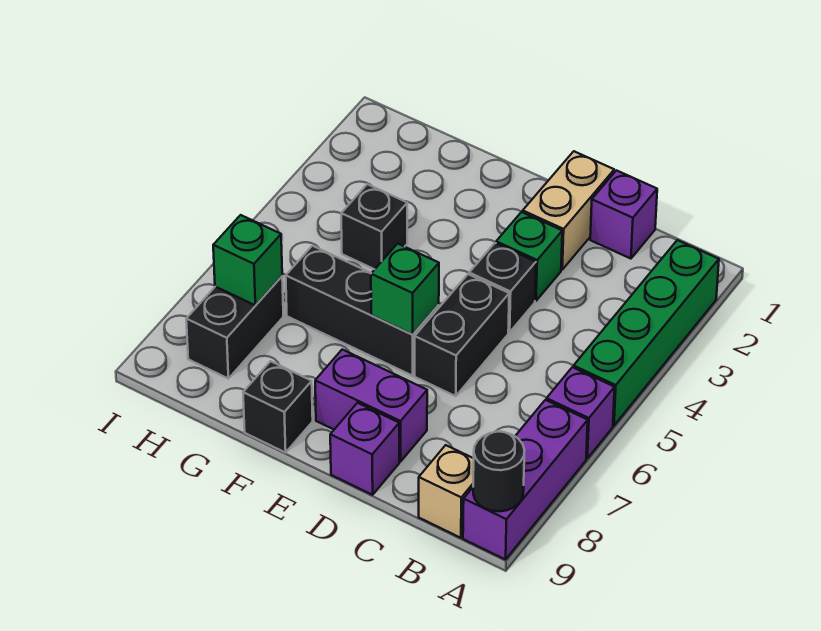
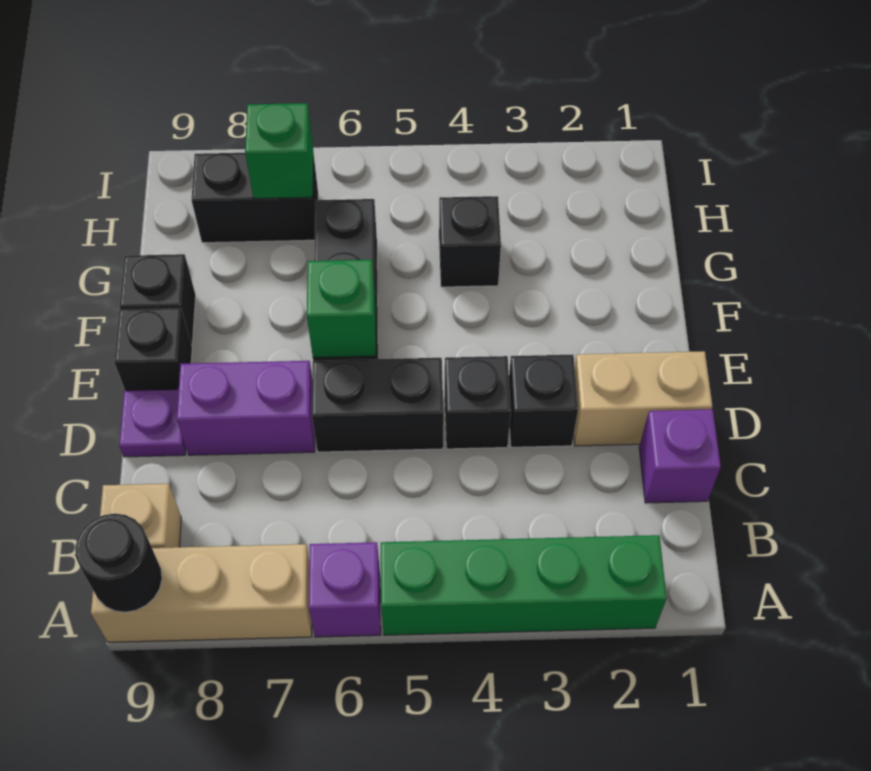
purple brick A7:A9 level 1 -> tan brick A7:A9 level 1
green brick D3 level 1 -> black brick D3 level 1
purple brick D8:E8 level 1 -> purple brick D7:D8 level 1
purple brick D9 level 1 -> purple plate D9 level 1
none -> black brick E9 level 1

